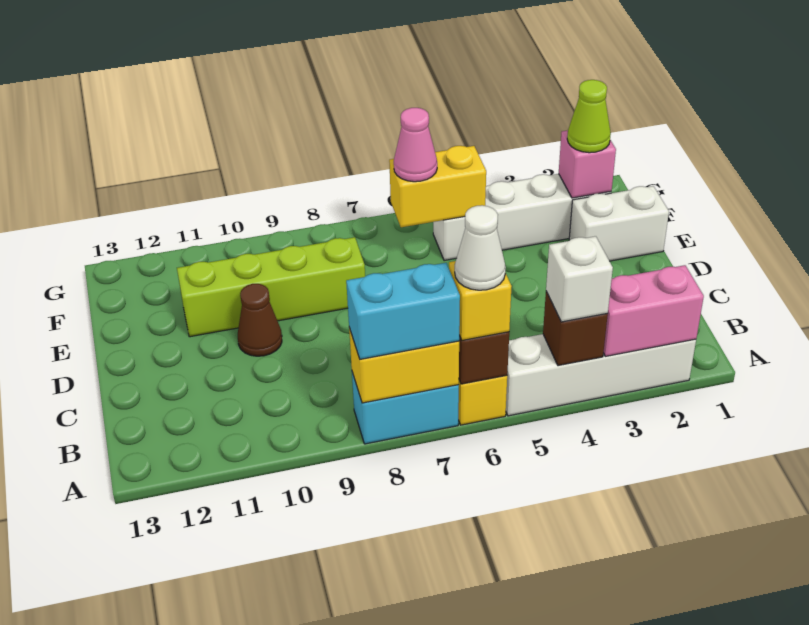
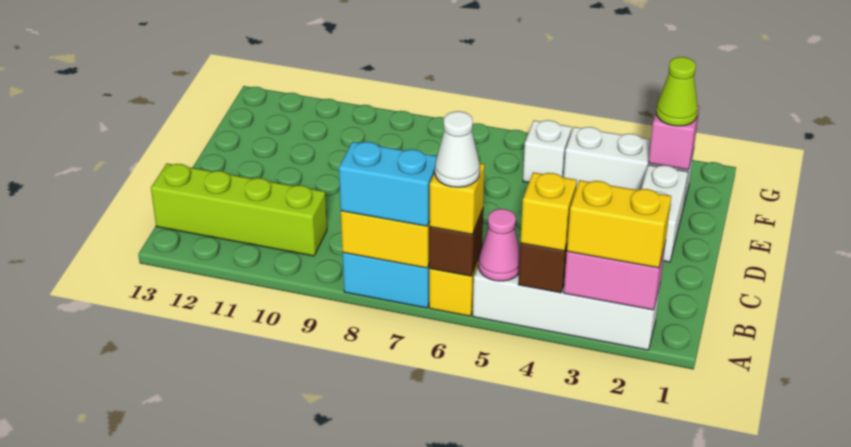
white brick A4 level 3 -> yellow brick A4 level 3
brown cone D10 level 1 -> none
white brick E1:E2 level 1 -> white brick D2:E2 level 1
lime brick E8:E11 level 1 -> lime brick B10:B13 level 1
yellow brick F5:F6 level 2 -> yellow brick A2:A3 level 3
pink cone F6 level 3 -> pink cone A5 level 2

